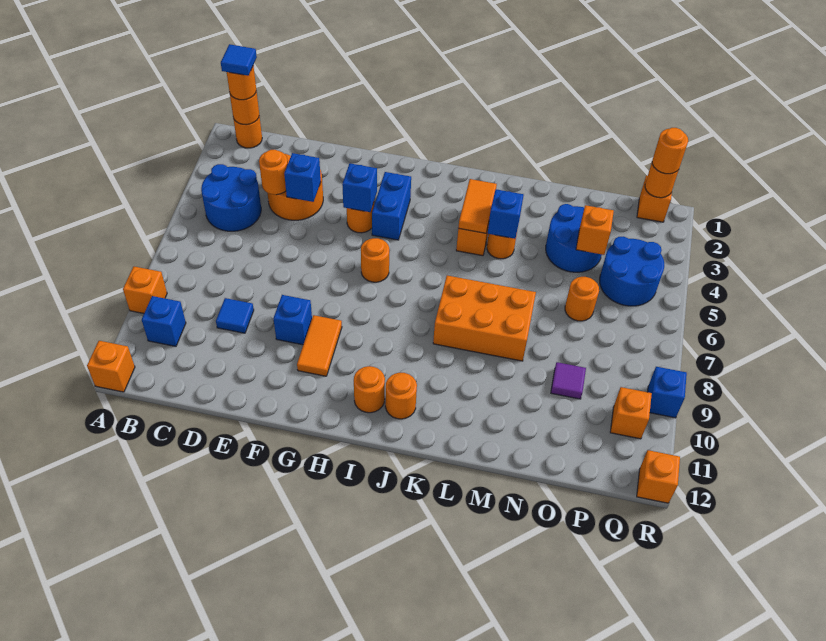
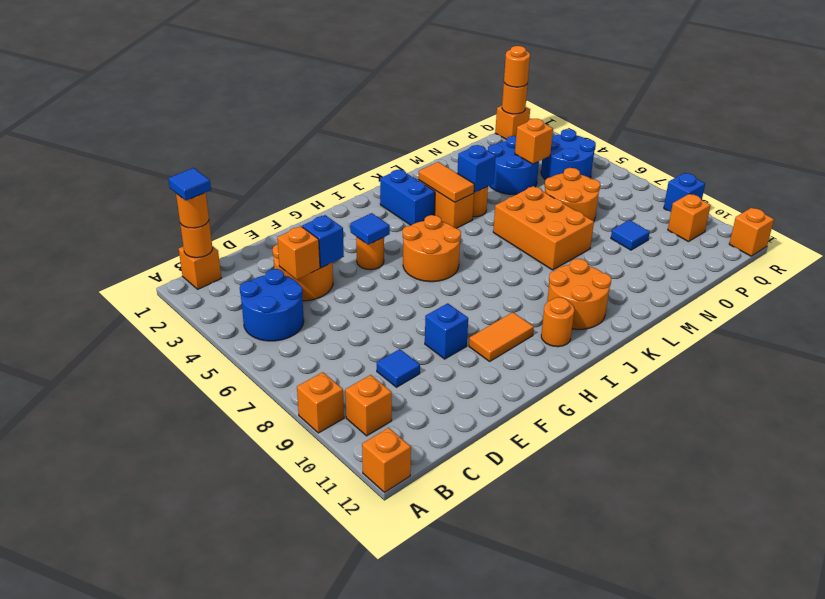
orange round brick B1 level 1 -> orange brick B1 level 1
blue brick B10 level 1 -> orange brick B10 level 1
orange round brick D4 level 2 -> orange brick D4 level 2
blue brick G4 level 2 -> blue tile G4 level 2
orange tile G9:G10 level 1 -> orange tile G10:H10 level 1
blue brick H3:H4 level 1 -> blue brick J2:J3 level 1
orange round brick H6 level 1 -> orange round brick H5:I6 level 1
orange round brick J11 level 1 -> orange round brick J10:K11 level 1
orange brick K7:M8 level 1 -> orange brick L6:M8 level 1
orange round brick O6 level 1 -> orange round brick N6:O7 level 1
purple tile O9 level 1 -> blue tile O9 level 1

